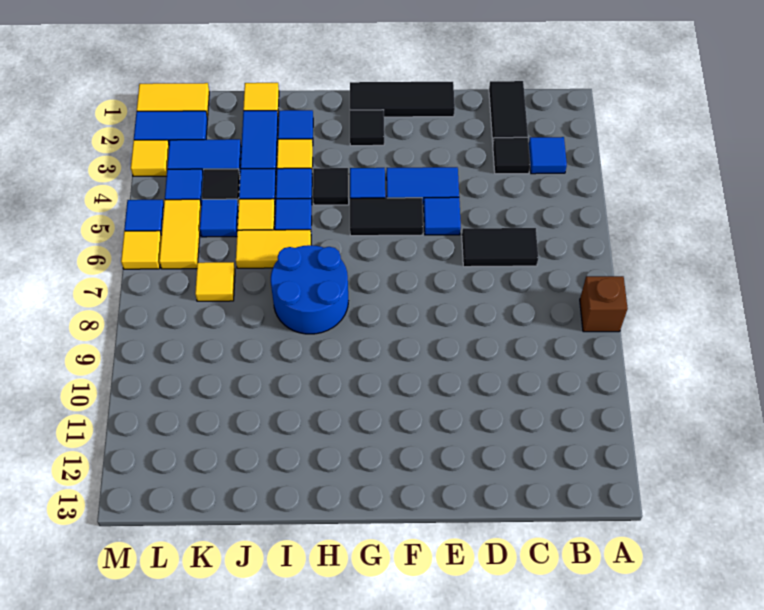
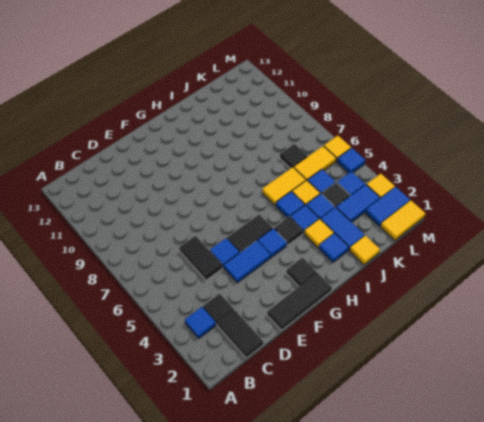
brown brick A8 level 1 -> none
black tile C6:D6 level 1 -> black tile D5:D6 level 1
blue round brick H7:I8 level 1 -> none
yellow tile K7 level 1 -> black tile K7 level 1
yellow tile L5:L6 level 1 -> yellow tile K6:L6 level 1

